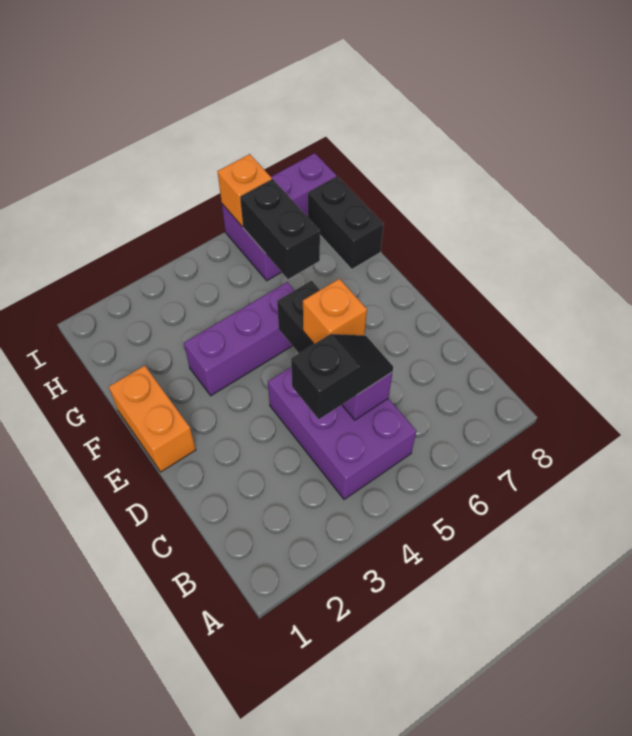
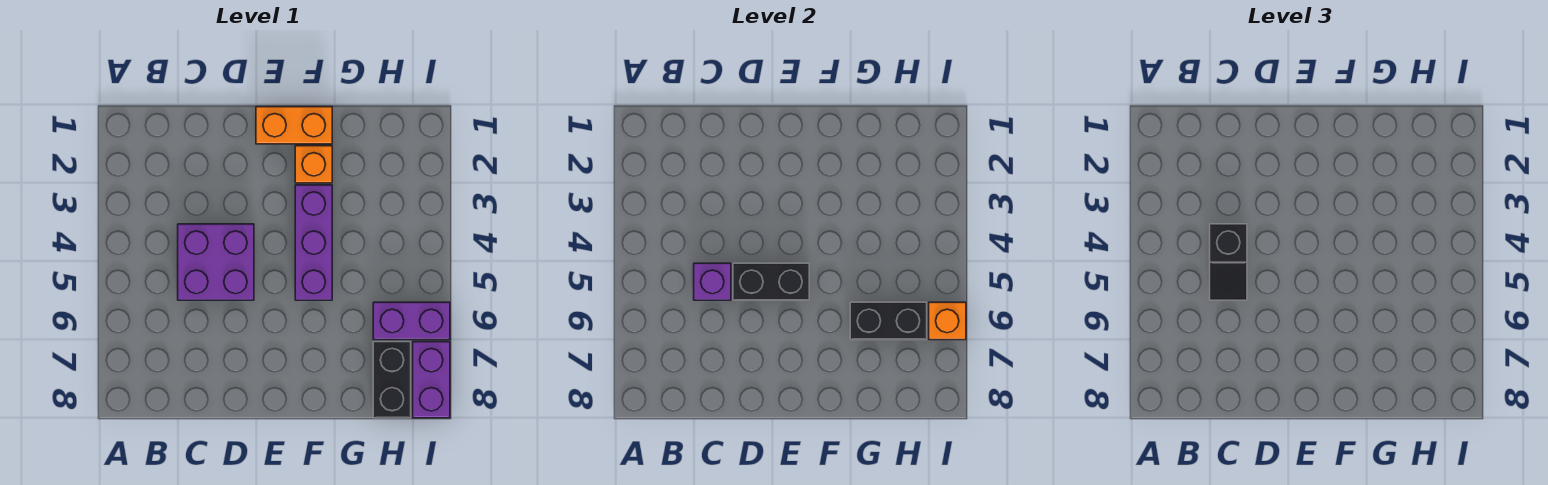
purple brick B4:D5 level 1 -> purple brick C4:D5 level 1
orange brick D5 level 3 -> orange brick F2 level 1
black brick G8:H8 level 1 -> black brick H7:H8 level 1

